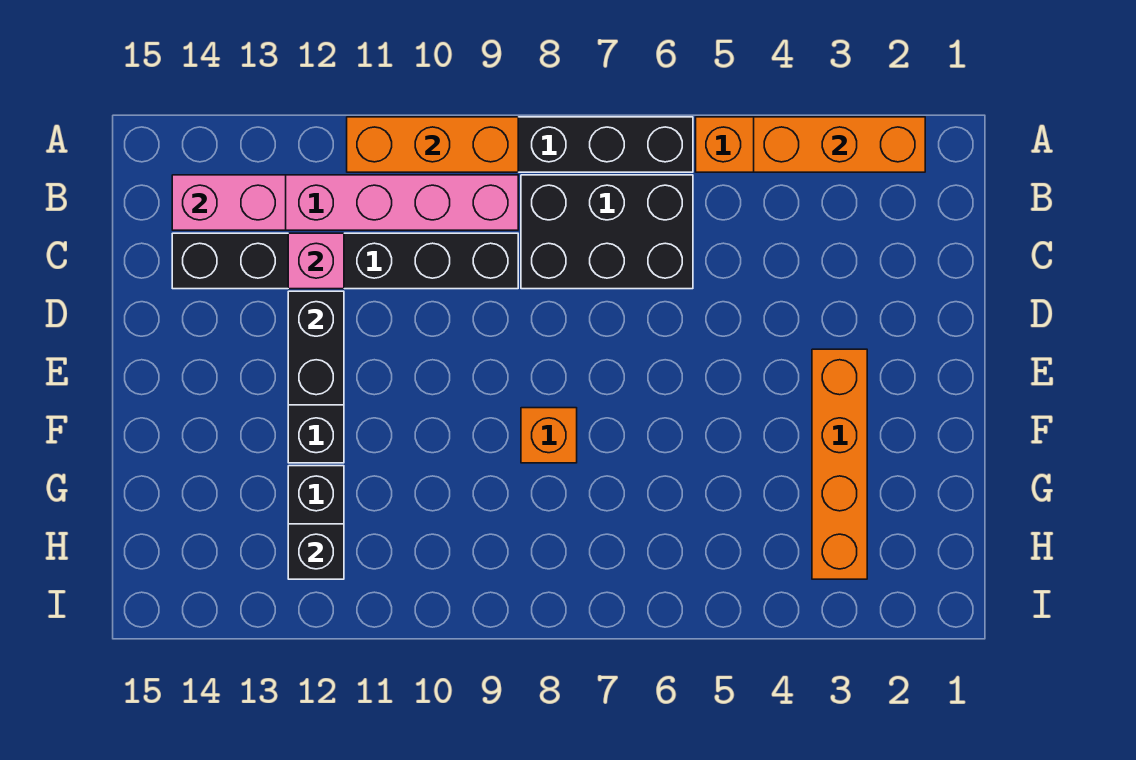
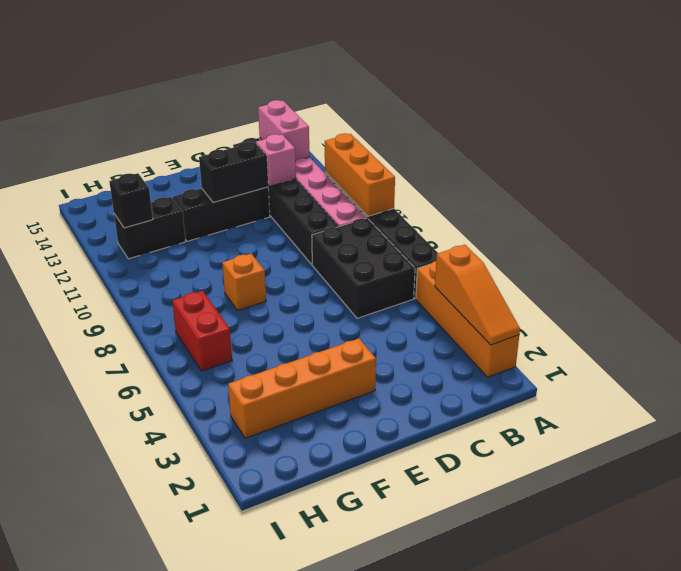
orange brick A2:A4 level 2 -> orange slope A2:A4 level 2 top 4
none -> red brick H6:H7 level 1

